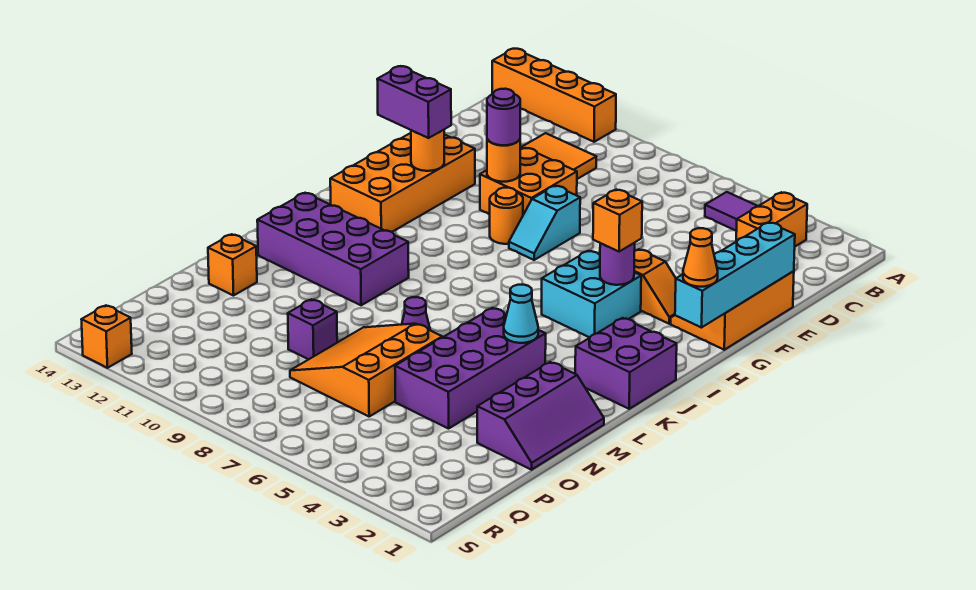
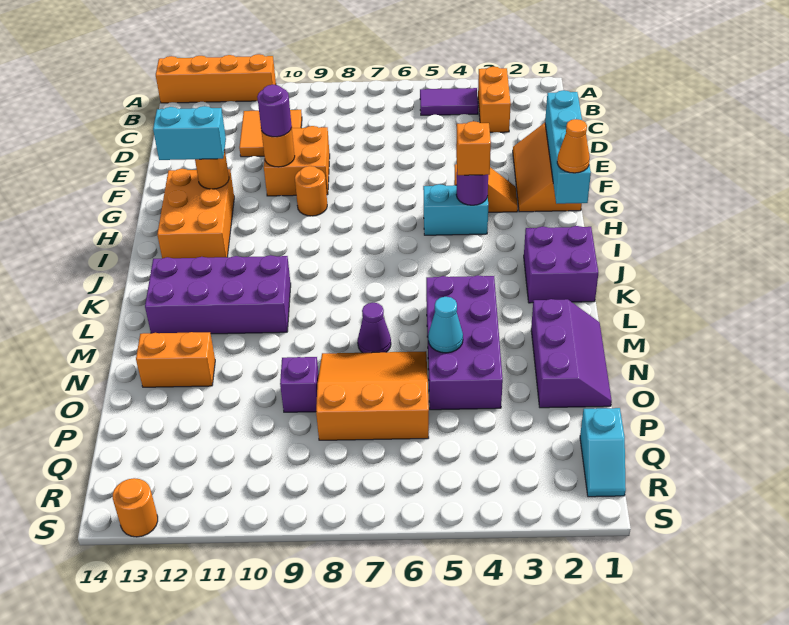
cyan slope F8:G8 level 1 top F -> cyan slope Q1:R1 level 1 top Q
orange brick F12:I13 level 1 -> orange brick G12:I13 level 1
purple brick G12:G13 level 3 -> cyan brick G12:G13 level 3
cyan brick H4:I5 level 1 -> cyan brick H4:H5 level 1
cyan cone L4 level 2 -> cyan cone N5 level 2
orange slope N6:P8 level 1 top 6 -> orange slope N6:P8 level 1 top P
orange brick N13 level 1 -> orange brick N12:N13 level 1
orange brick S13 level 1 -> orange round brick S13 level 1

